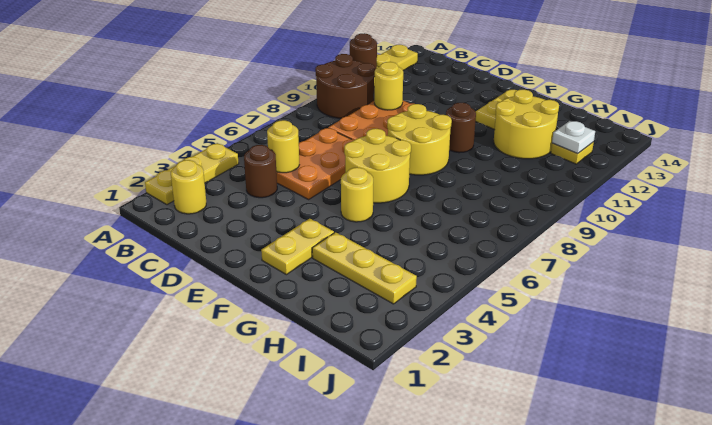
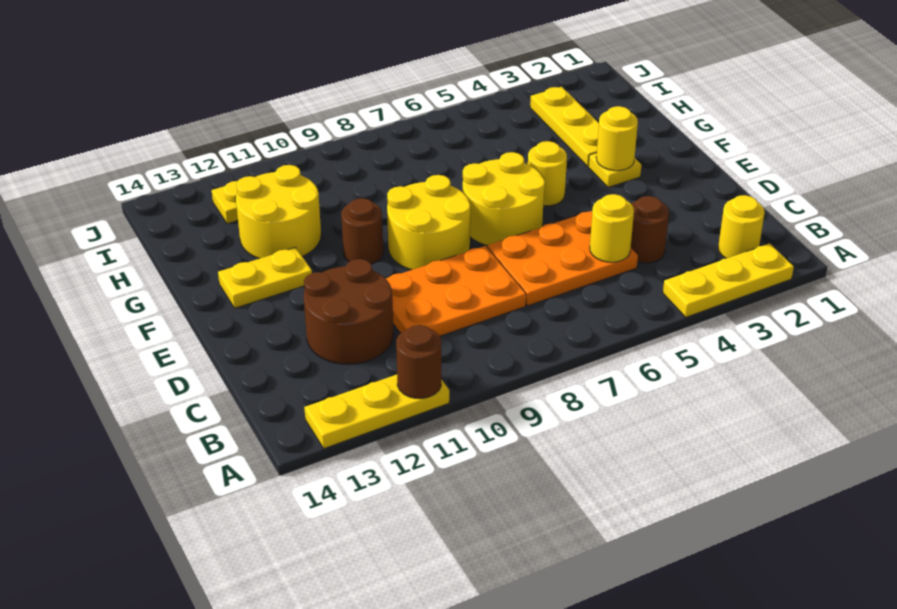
brown round brick A9:B10 level 1 -> brown round brick C11:D12 level 1
yellow round brick C10 level 2 -> yellow round brick F3 level 2
yellow plate F2:F3 level 1 -> yellow plate F3 level 1
white plate I12 level 2 -> none

